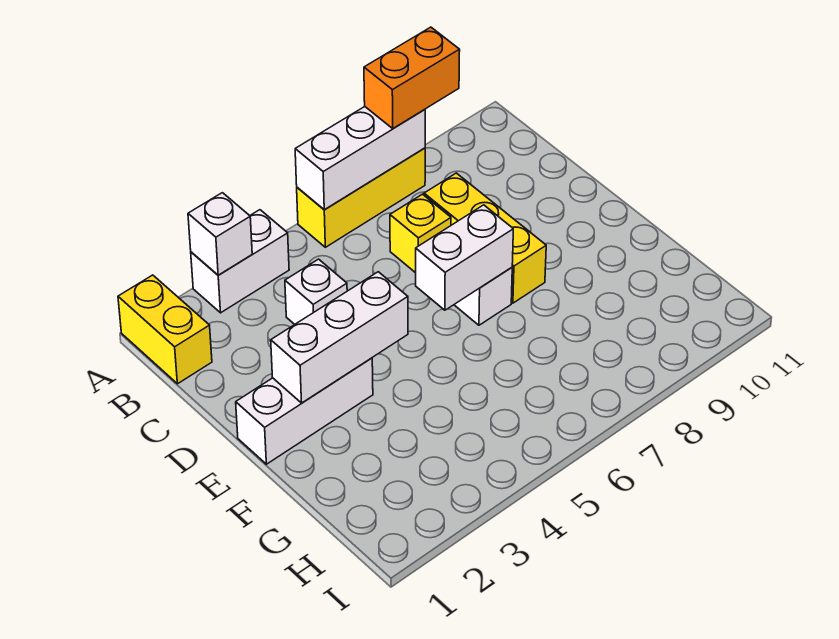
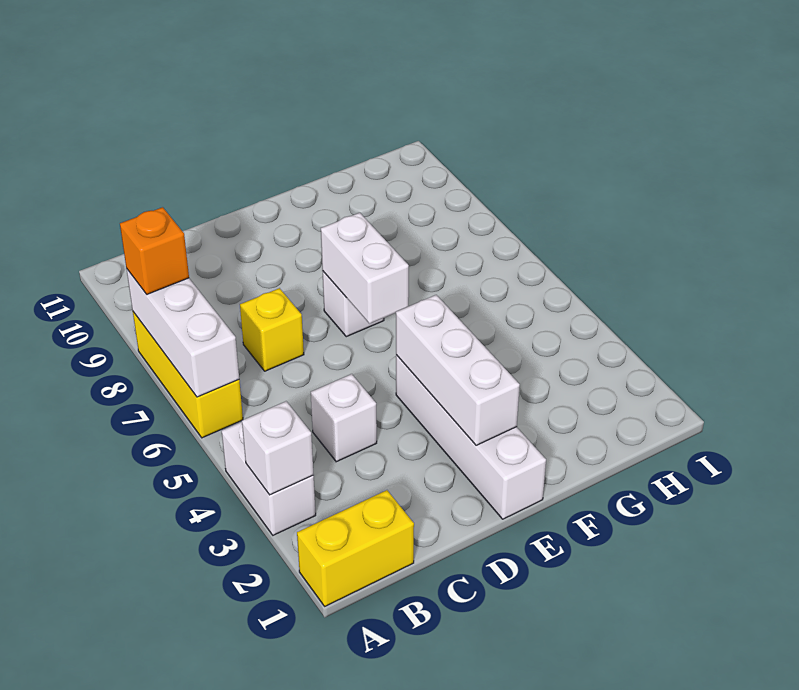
orange brick A8:A9 level 3 -> orange brick A8 level 3
yellow brick C8:E8 level 1 -> none
white brick E1:E3 level 1 -> white brick E1:E4 level 1

